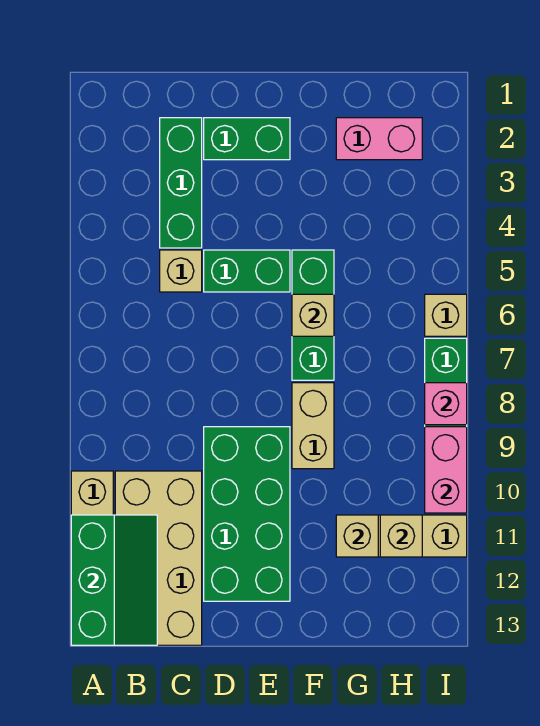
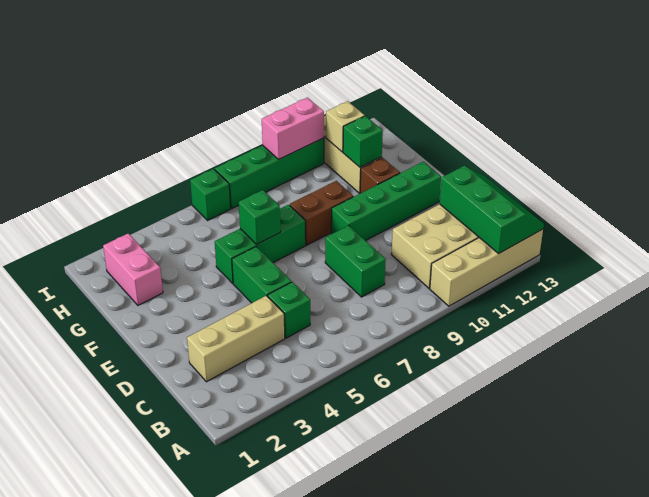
green slope A11:B13 level 2 top A -> green slope A12:C13 level 2 top 12
green brick C2:C4 level 1 -> tan brick C2:C4 level 1
tan brick C5 level 1 -> green brick C5 level 1
green brick D2:E2 level 1 -> green brick C8:D8 level 1
green brick D9:E12 level 1 -> green brick E9:E12 level 1
tan brick F6 level 2 -> green brick F6 level 2
tan brick F8:F9 level 1 -> brown brick F8:F9 level 1
none -> brown brick F11 level 1
tan brick G11 level 2 -> green brick G11 level 2
tan brick I6 level 1 -> green brick I6 level 1
pink brick I8 level 2 -> none

